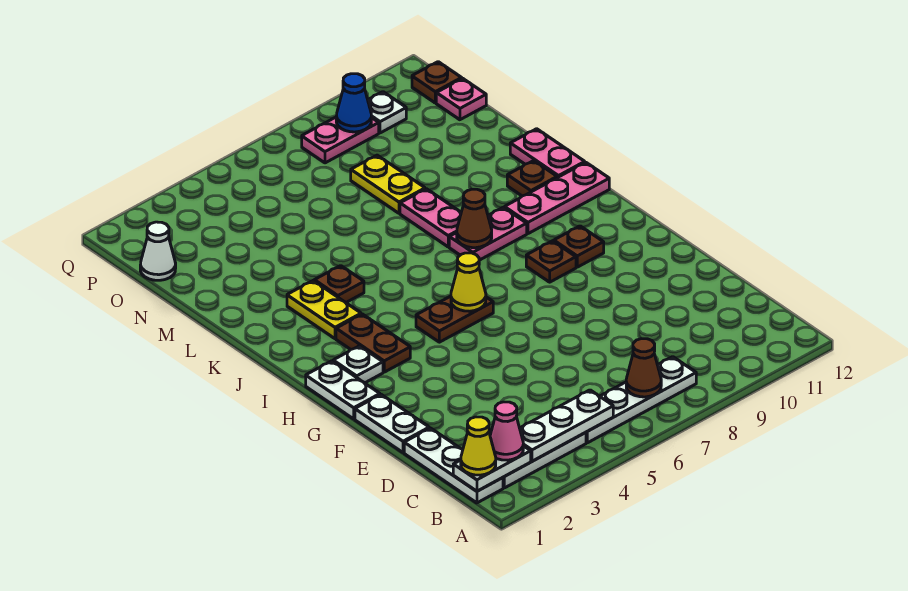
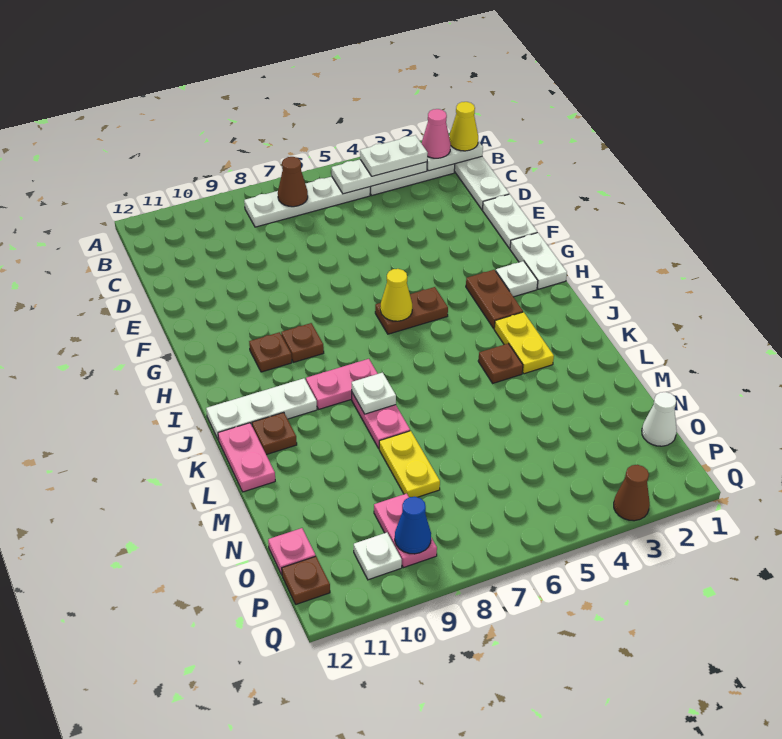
none -> white plate B3:B4 level 3
brown cone J8 level 2 -> brown cone Q3 level 1
pink plate J10:J12 level 1 -> white plate J10:J12 level 1
none -> white plate K8 level 2
pink plate P8:P9 level 1 -> pink plate O9:P9 level 1

